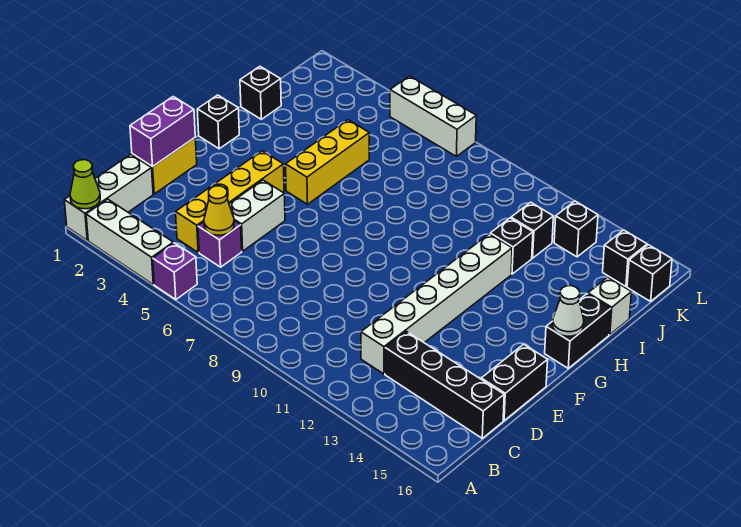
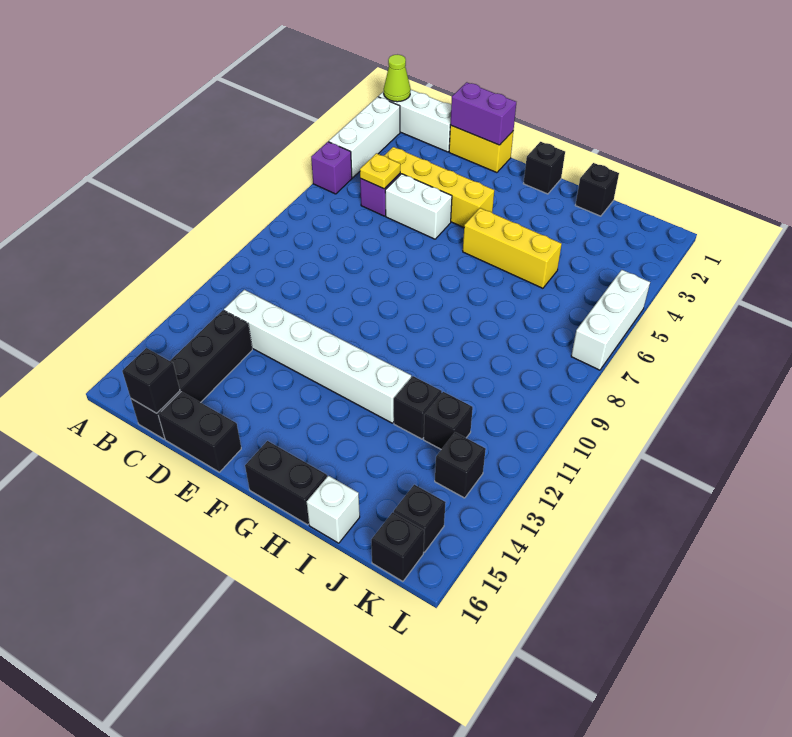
yellow cone C5 level 2 -> yellow plate C5 level 2
none -> black brick C16 level 2
white cone G16 level 2 -> none

